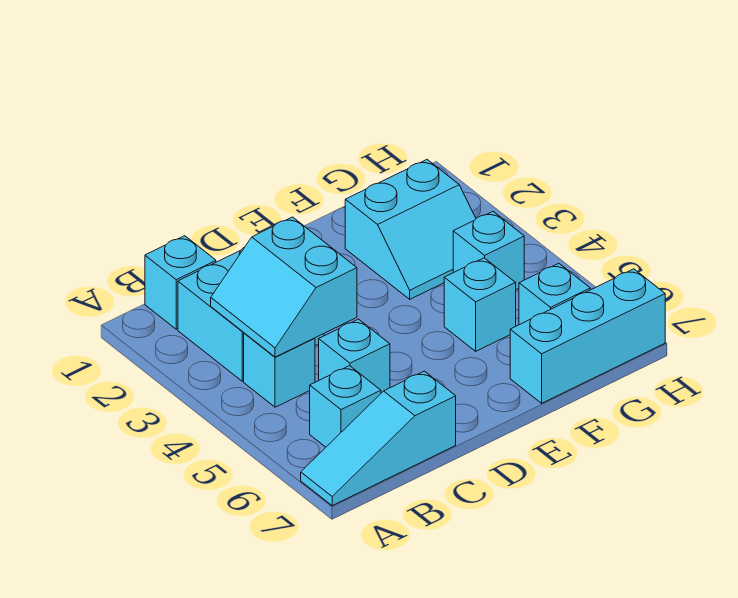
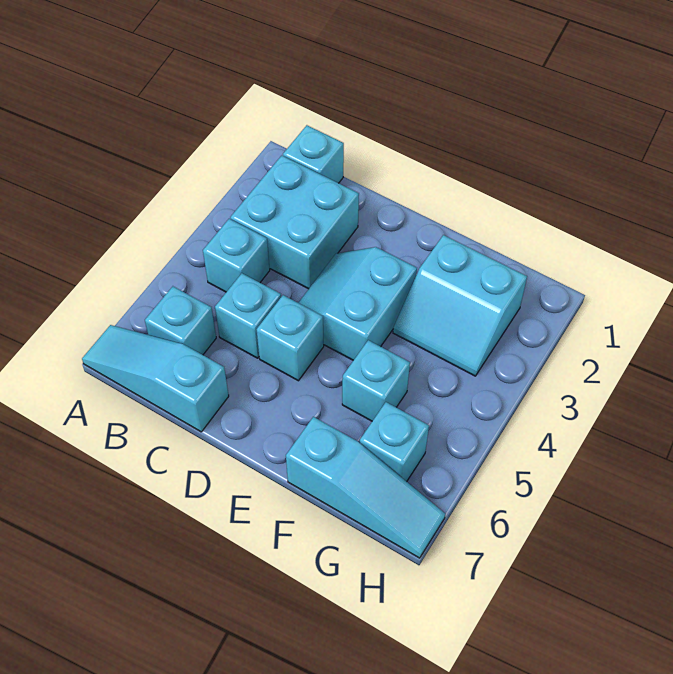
cyan slope B3:C4 level 2 top C -> cyan slope D3:E4 level 1 top E
cyan brick F7:H7 level 1 -> cyan slope F7:H7 level 1 top F
cyan brick G4 level 1 -> cyan brick D5 level 1

